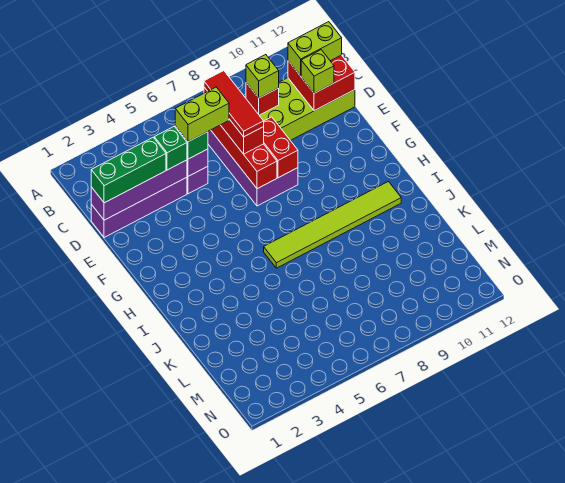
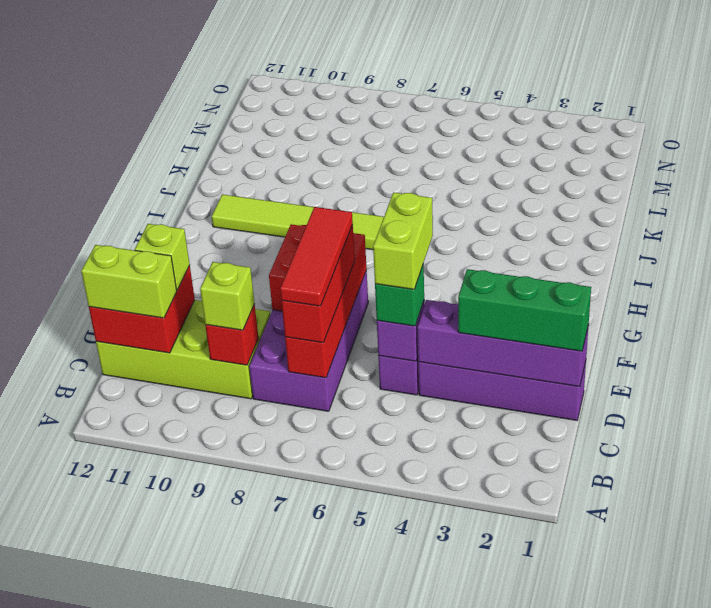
green brick D4 level 3 -> none
lime brick D5:D6 level 4 -> lime brick D5:E5 level 4

